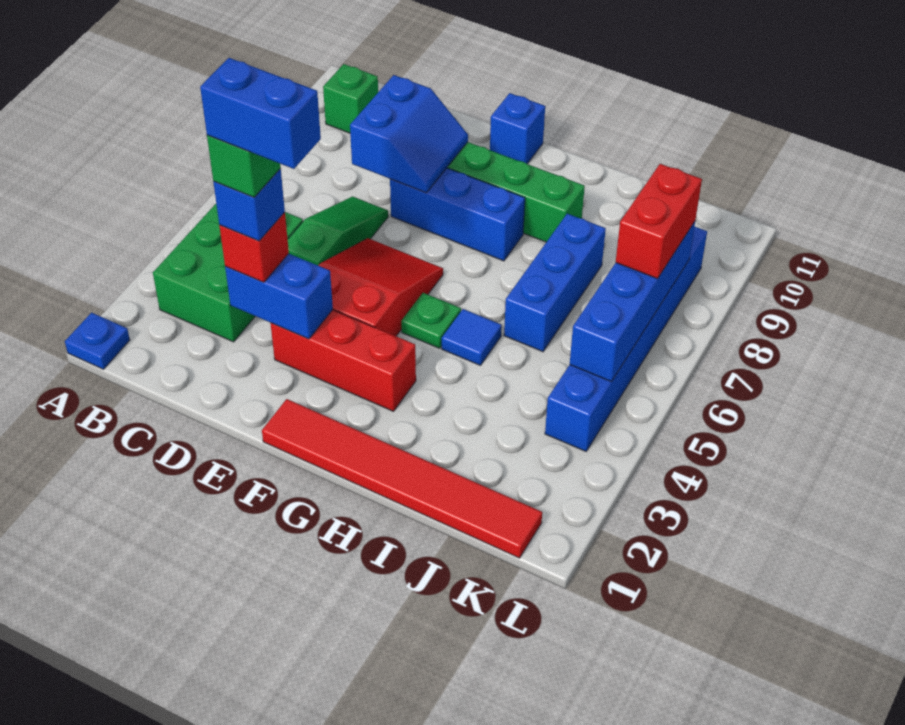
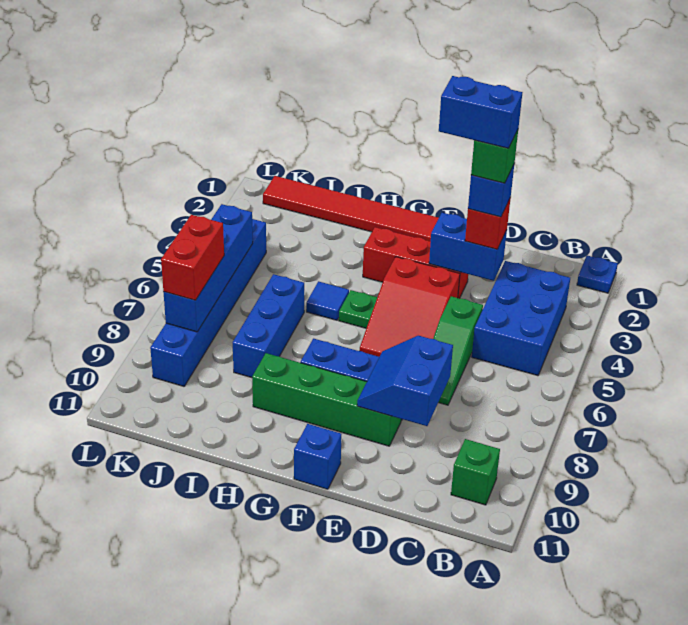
green brick B3:C5 level 1 -> blue brick B3:C5 level 1

